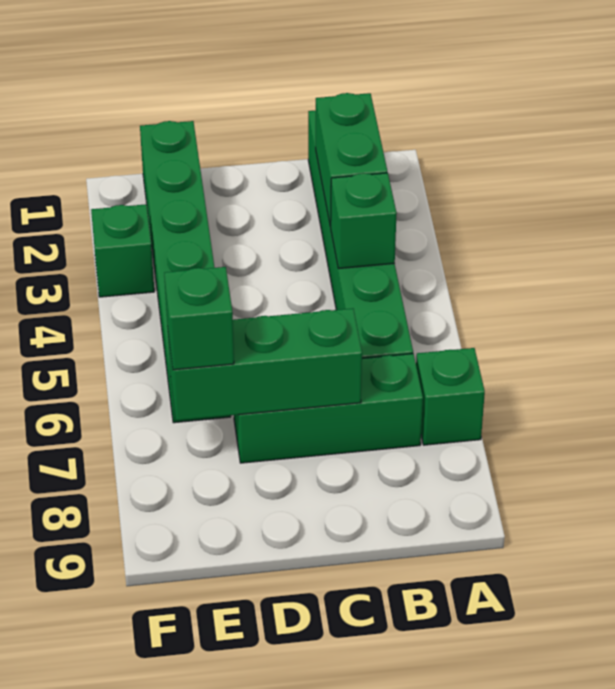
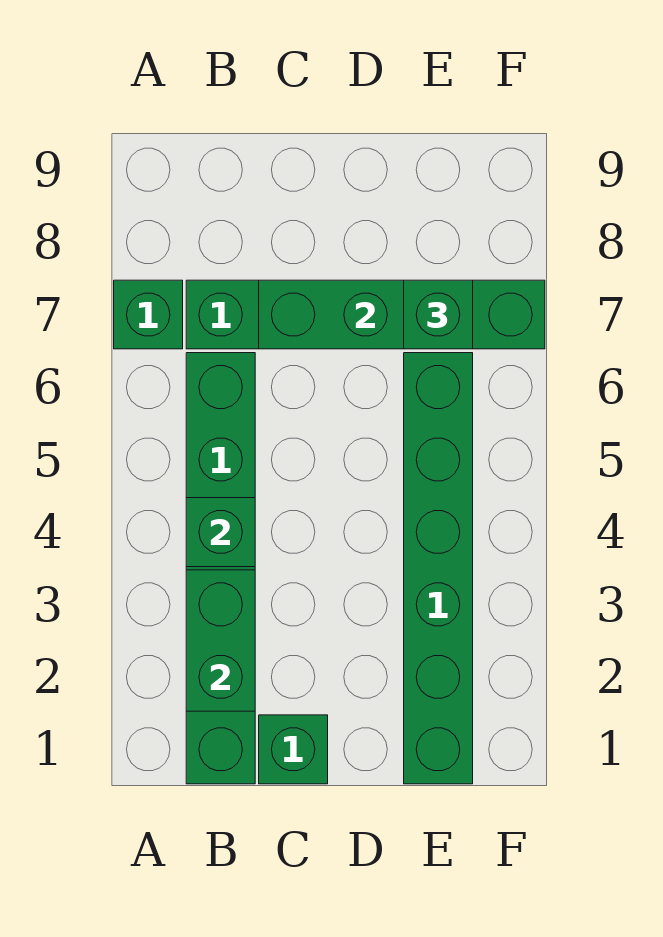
green brick C7:E7 level 2 -> green brick C7:F7 level 2
green brick F3 level 1 -> green brick C1 level 1

